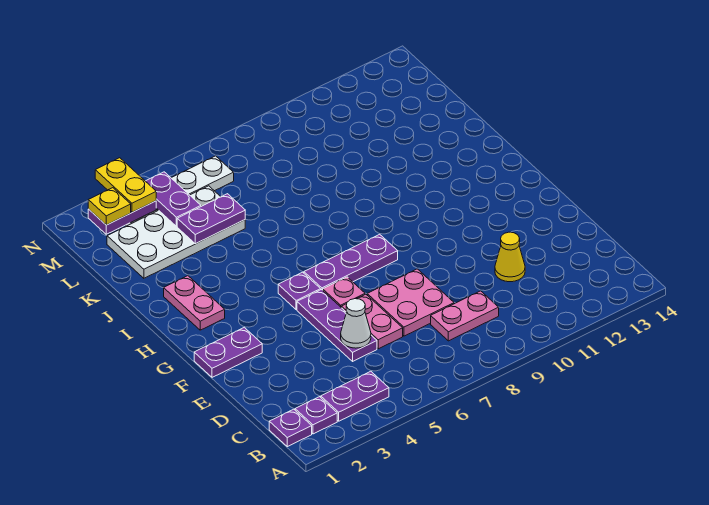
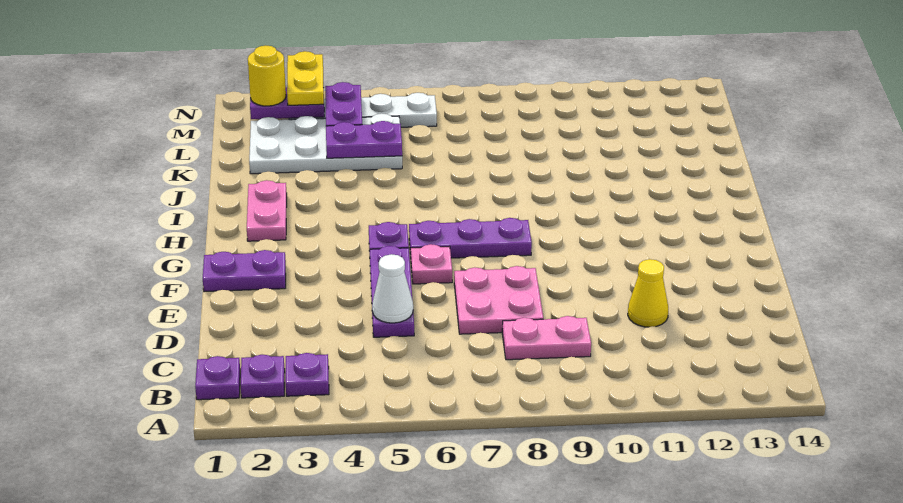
purple plate B3:B4 level 1 -> purple plate B3 level 1
pink plate D6:E6 level 1 -> none
yellow plate M2 level 3 -> yellow round brick M2 level 3

